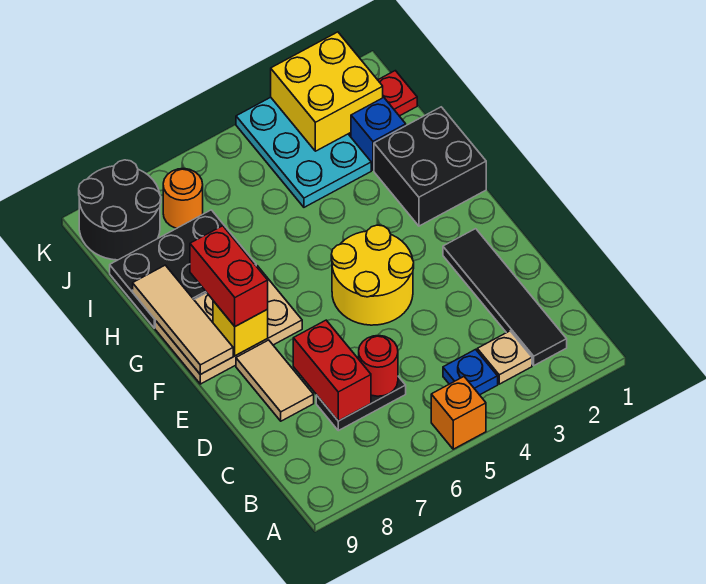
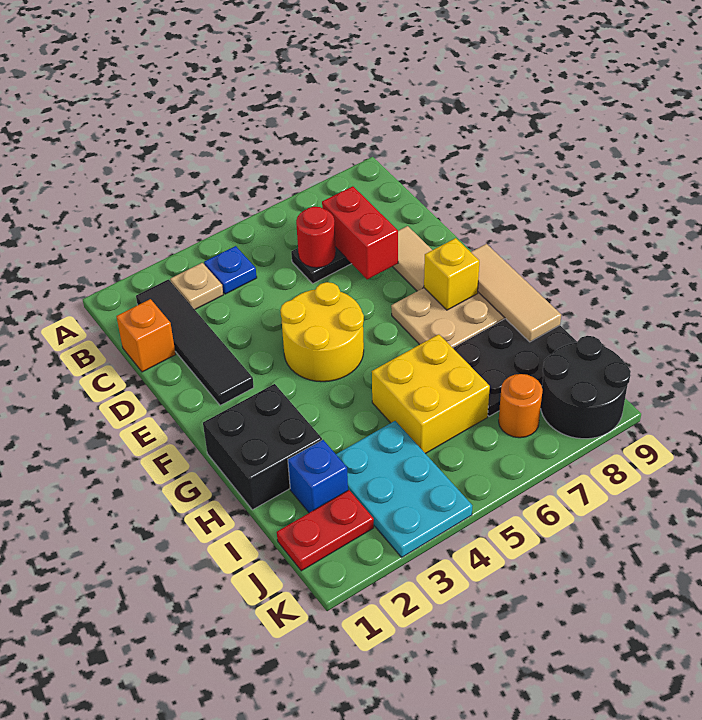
orange brick A5 level 1 -> orange brick C1 level 1
red brick F8:G8 level 3 -> none
yellow brick J2:K3 level 2 -> yellow brick H5:I6 level 1

